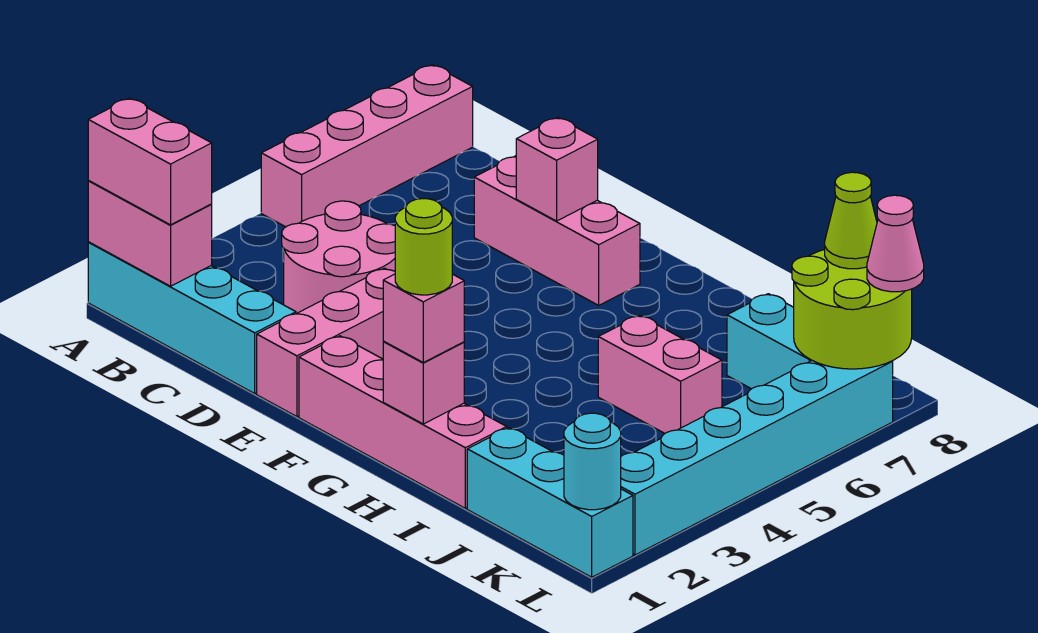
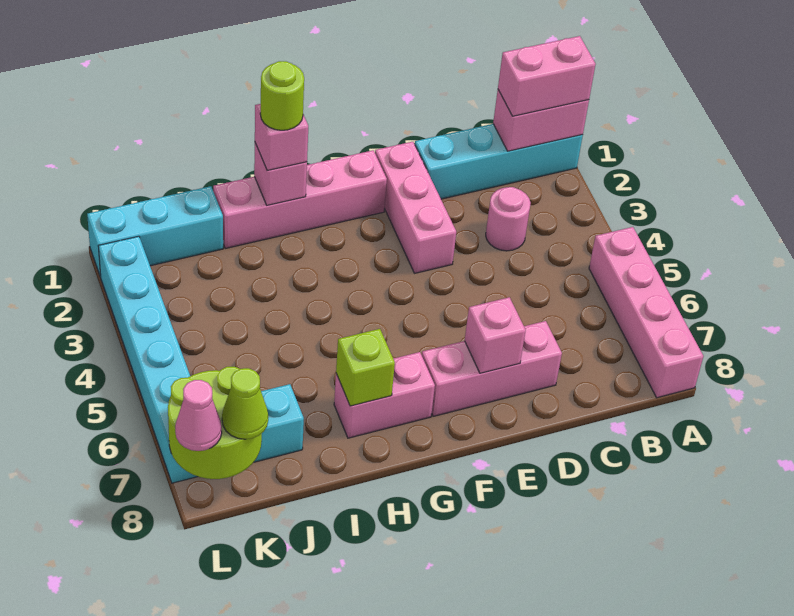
pink round brick C3:D4 level 1 -> pink round brick C3 level 1
none -> lime brick H7 level 2
pink brick I5:J5 level 1 -> pink brick G7:H7 level 1
cyan round brick L1 level 2 -> none

